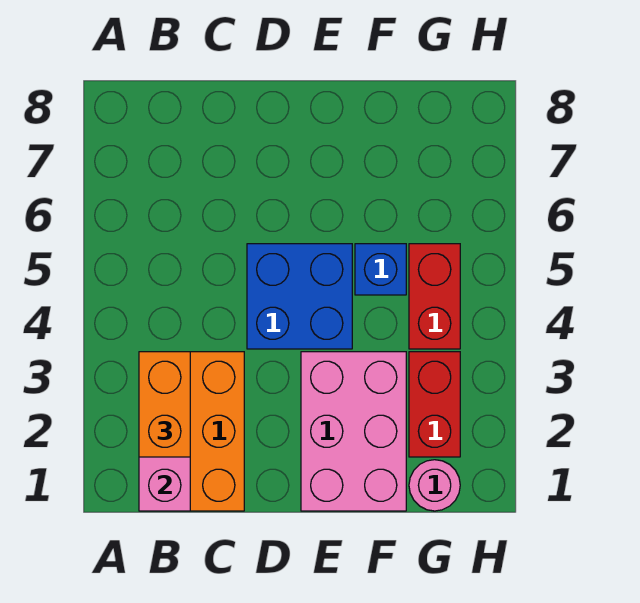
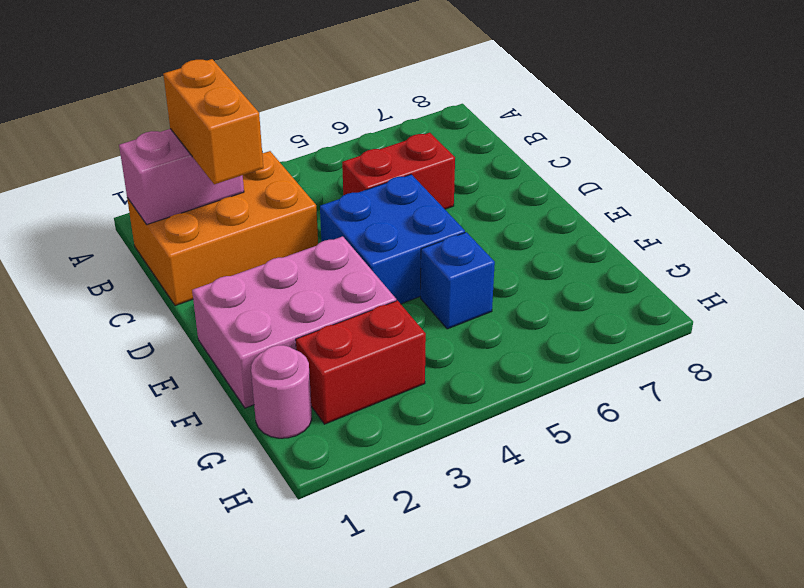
orange brick B2:B3 level 3 -> orange brick B2:C2 level 3
red brick G4:G5 level 1 -> red brick C5:C6 level 1

